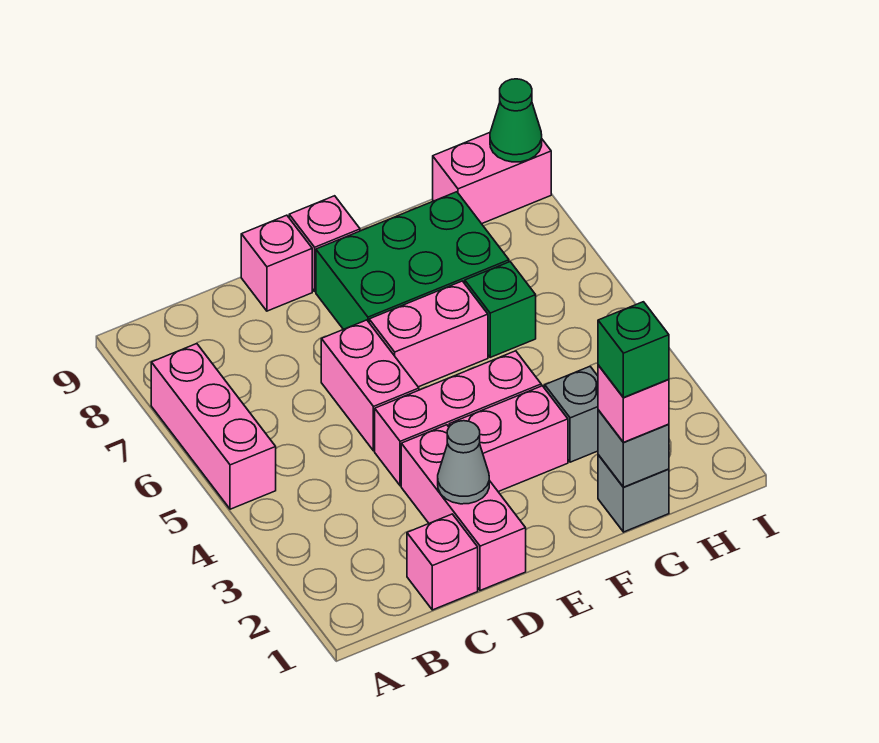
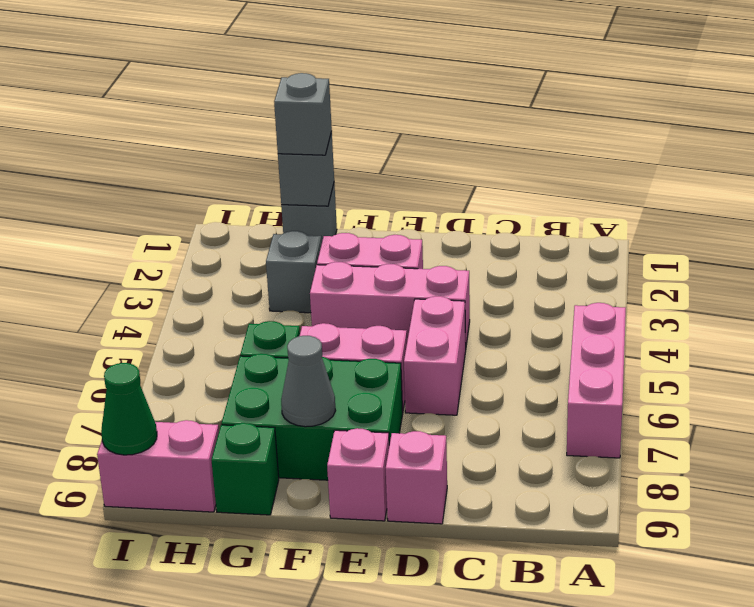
pink brick C1 level 1 -> none
pink brick D1:D3 level 1 -> none
grey cone D2 level 2 -> grey cone F8 level 2
pink brick G1 level 3 -> grey brick G1 level 3
green brick G1 level 4 -> green brick G9 level 1

